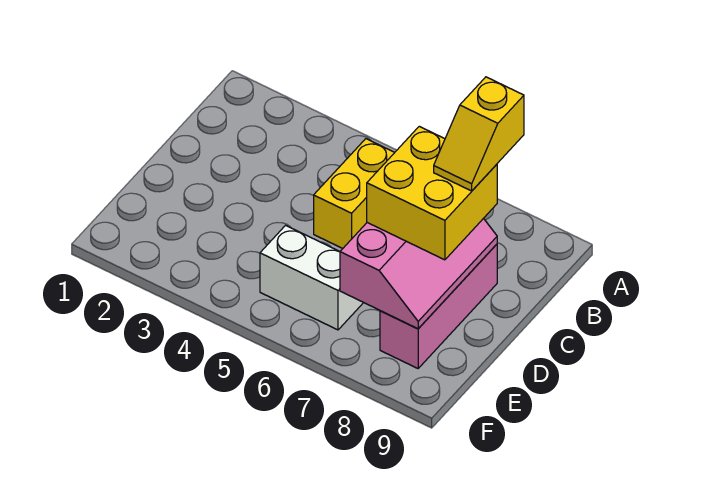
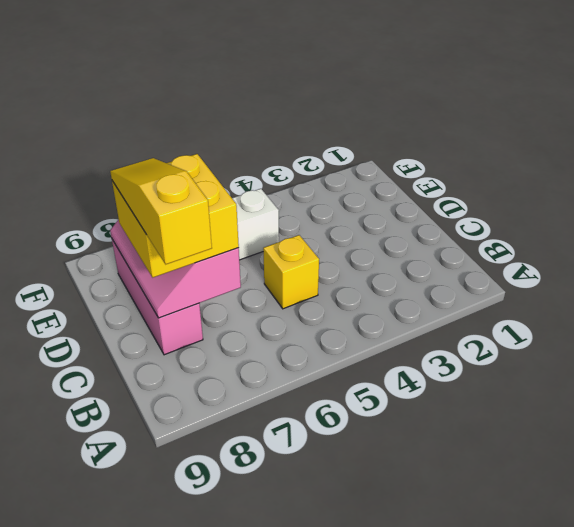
yellow brick B5:C5 level 1 -> yellow brick C5 level 1
yellow slope B8:C8 level 4 top B -> yellow slope B8:D8 level 4 top B

